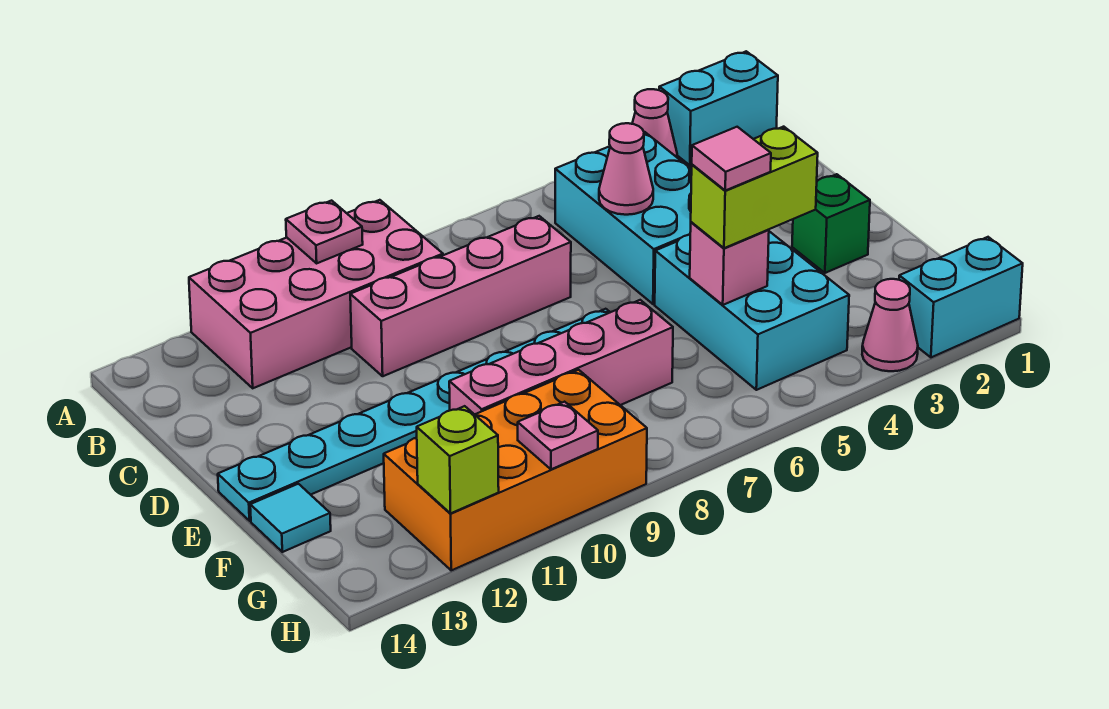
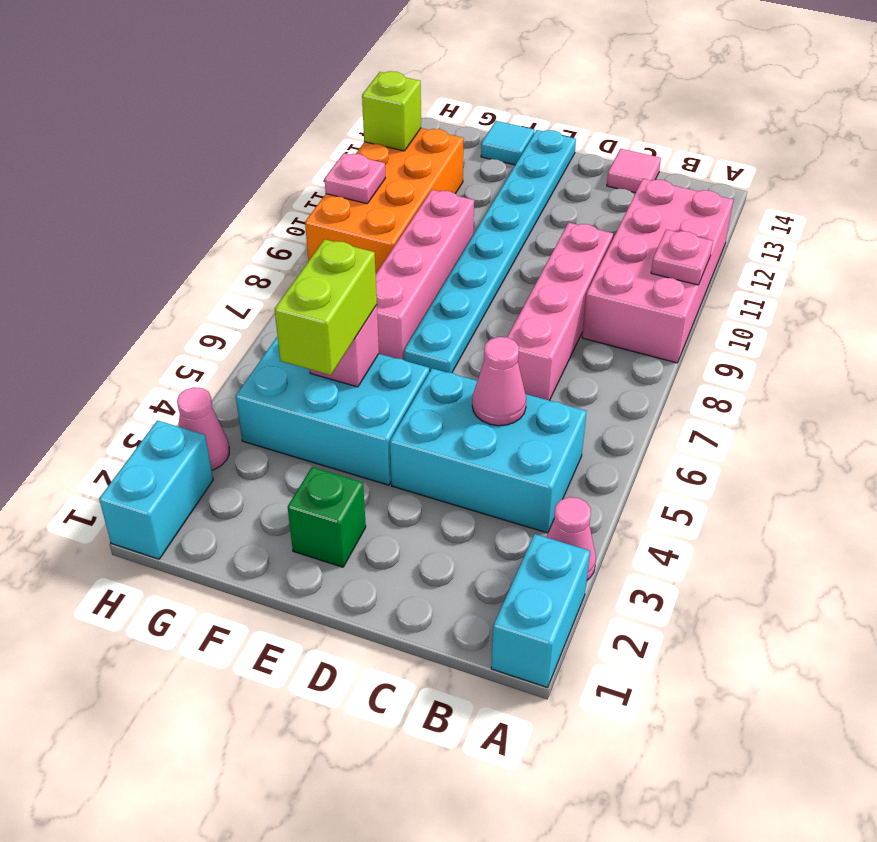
pink tile F5 level 4 -> pink tile C14 level 1

